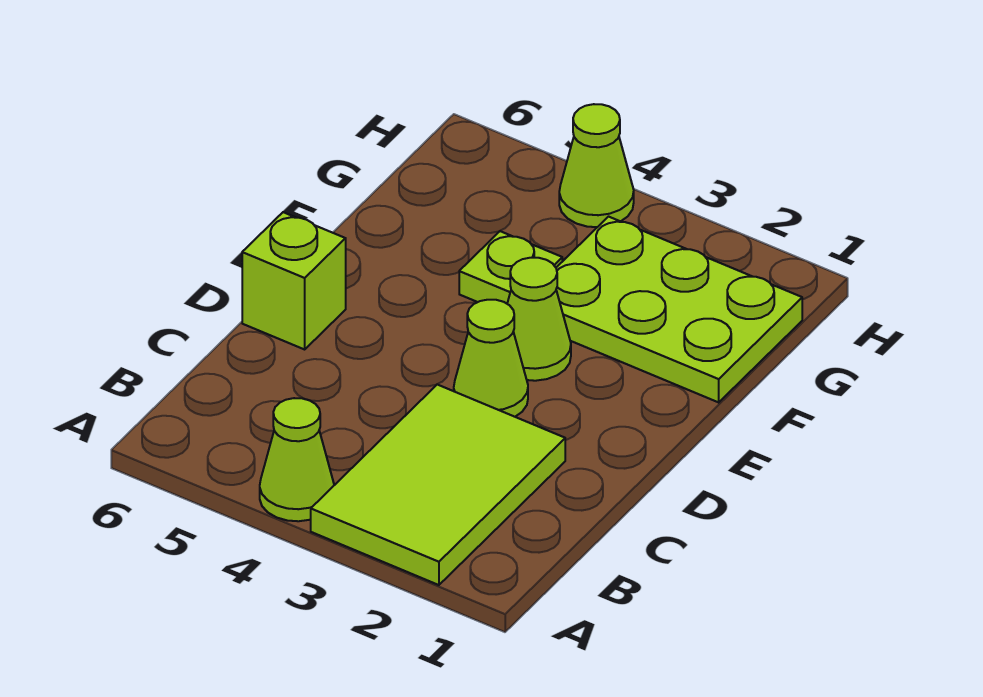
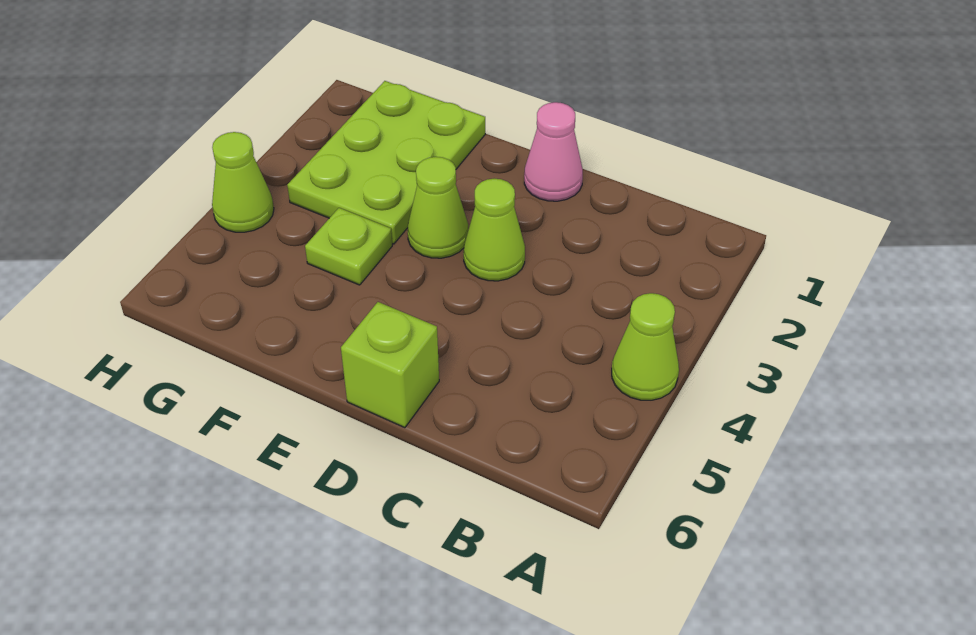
lime tile A2:C3 level 1 -> none
none -> pink cone D1 level 1

